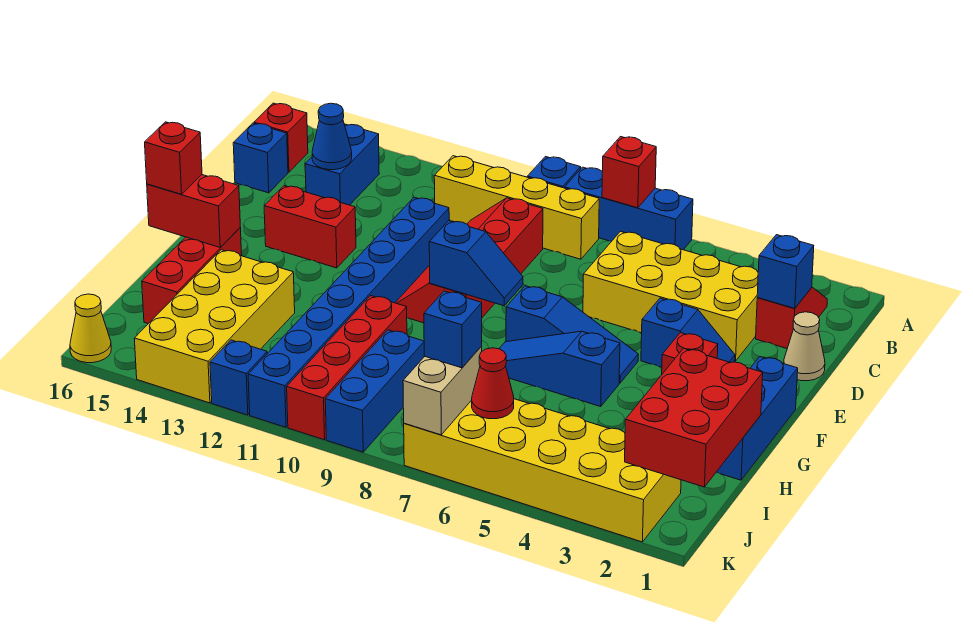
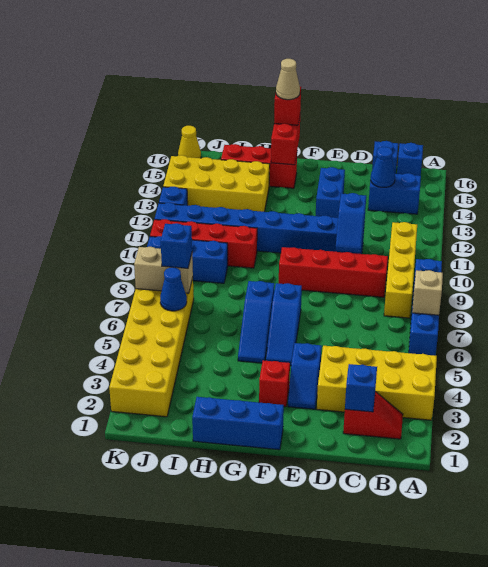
red brick A7 level 2 -> tan brick A7 level 2
red brick B16 level 1 -> blue brick B16 level 1
yellow brick C3:D6 level 1 -> yellow brick A3:D4 level 1
tan cone D1 level 1 -> tan cone G16 level 4
red brick E13:E14 level 1 -> blue brick E13:E14 level 1
blue slope F8:F9 level 2 top 9 -> blue slope D10:D11 level 2 top 11
blue slope G5:G7 level 1 top 5 -> blue slope G5:G7 level 1 top 7
red brick H1:J2 level 2 -> none
red cone J6 level 2 -> blue cone J6 level 2

